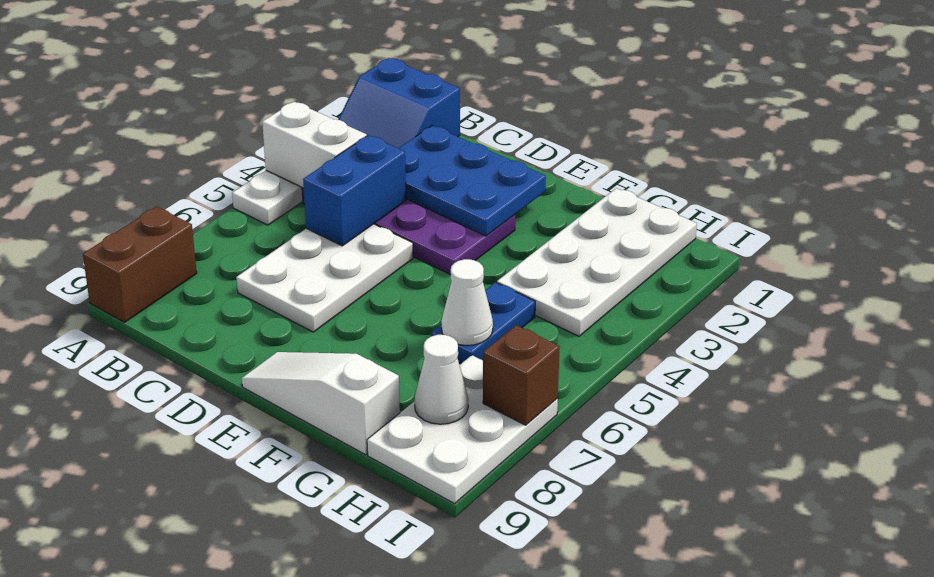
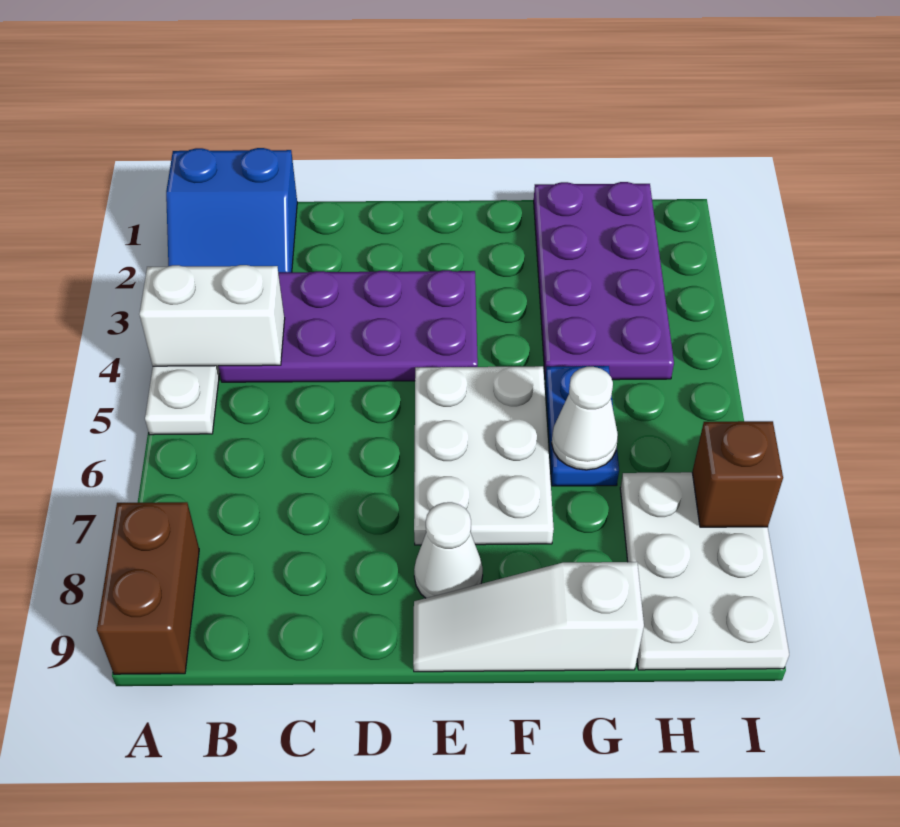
blue plate C2:E3 level 2 -> none
blue brick C4:C5 level 2 -> none
white plate C5:D7 level 1 -> white plate E5:F7 level 1
white plate G1:H4 level 1 -> purple plate G1:H4 level 1
white cone H8 level 2 -> white cone E8 level 1

